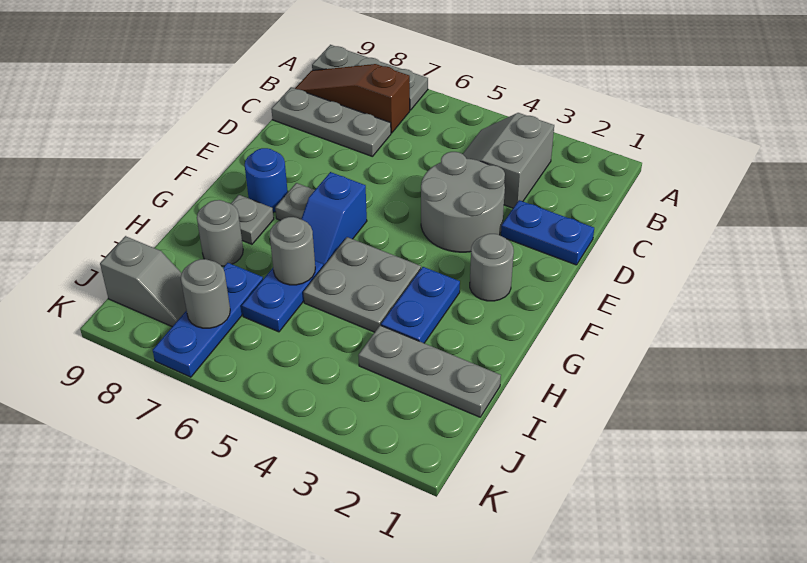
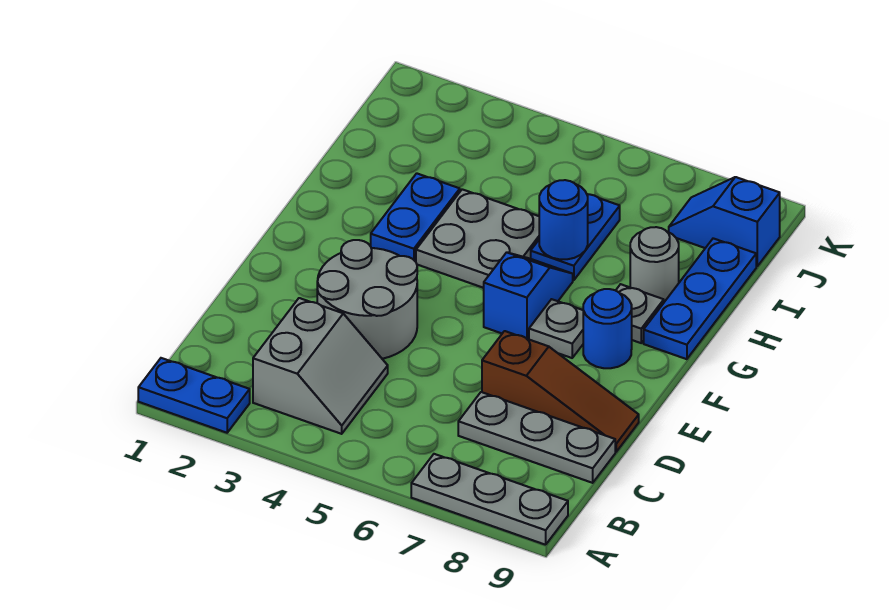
brown slope B7:B9 level 1 top 7 -> brown slope D7:D9 level 1 top 7
blue plate D1:D2 level 1 -> blue plate A1:A2 level 1
grey round brick F2 level 1 -> none
grey round brick H6 level 2 -> blue round brick H6 level 2
grey plate I1:I3 level 1 -> none
blue plate I7:K7 level 1 -> blue plate G9:I9 level 1
grey round brick J7 level 2 -> none
grey slope J8:J9 level 1 top 9 -> blue slope J8:J9 level 1 top 9

